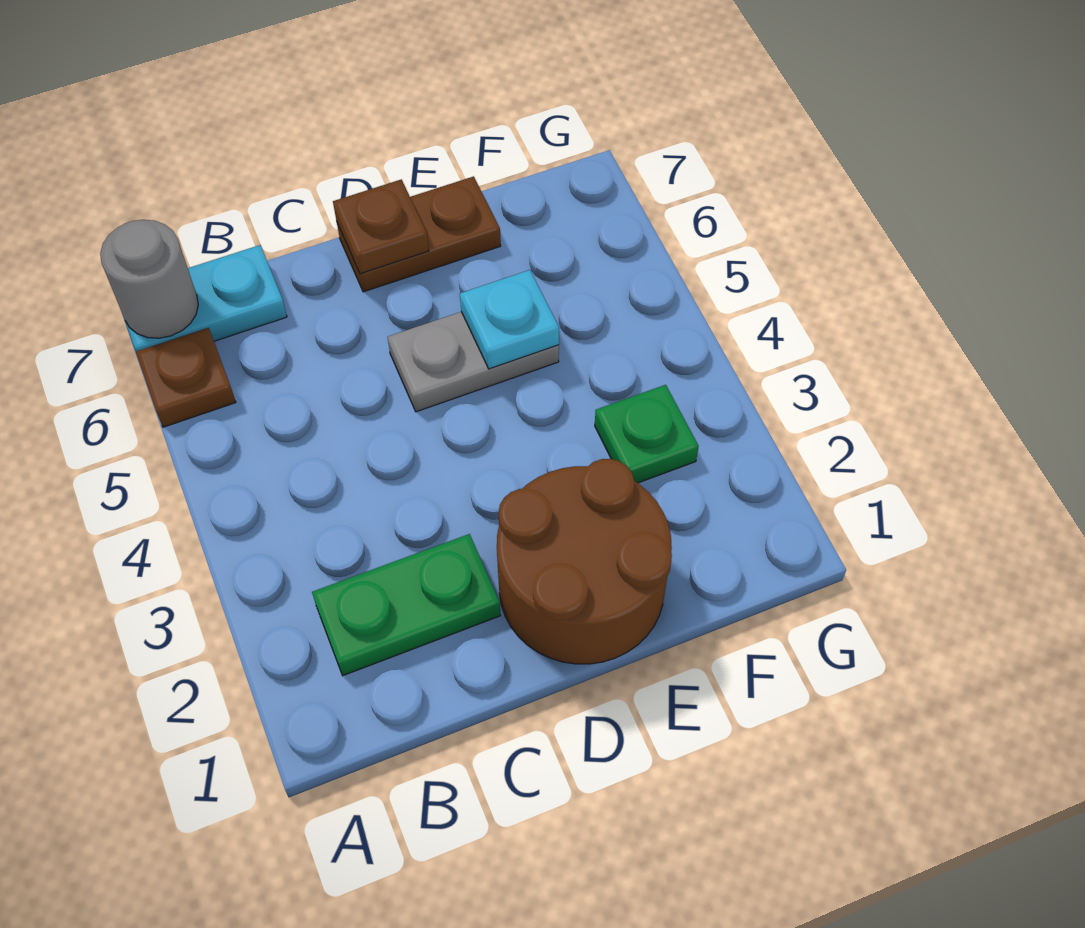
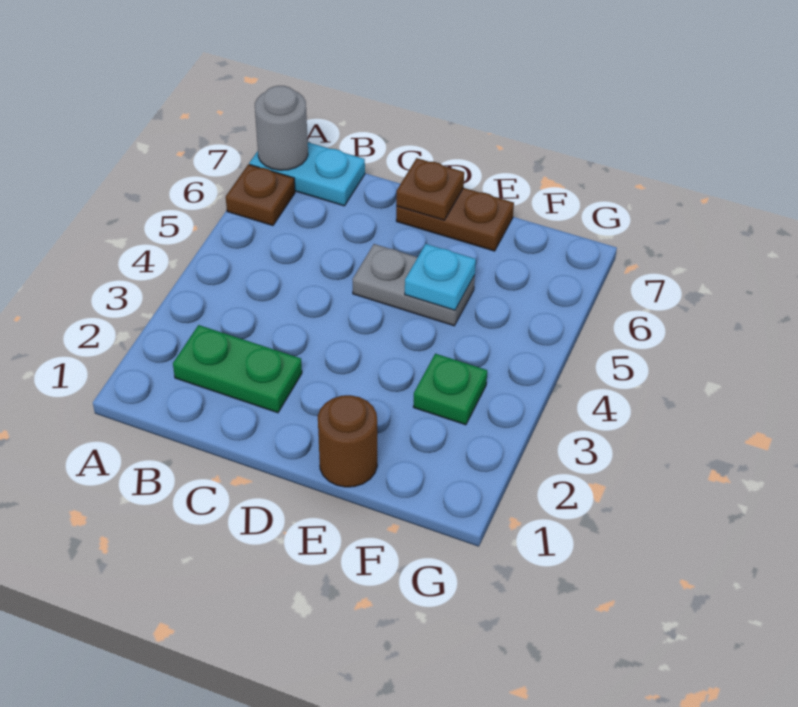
brown round brick D1:E2 level 1 -> brown round brick E1 level 1

